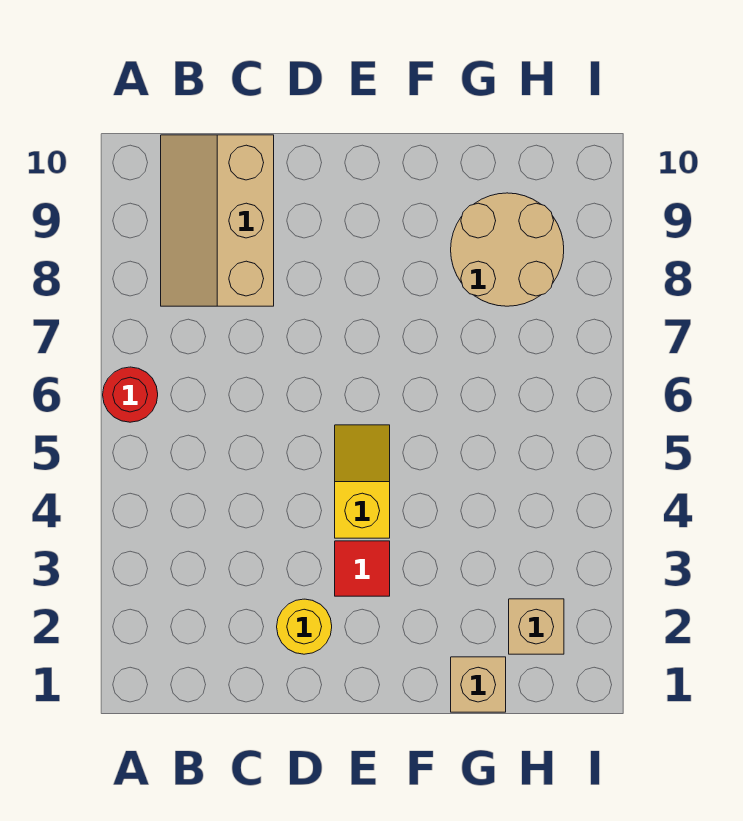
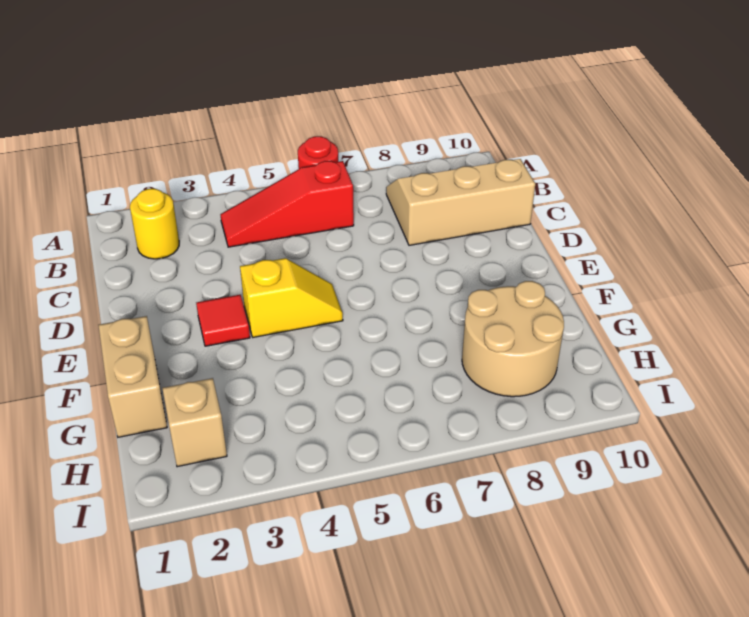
none -> red slope B4:B6 level 1 top 6
yellow round brick D2 level 1 -> yellow round brick B2 level 1
tan brick G1 level 1 -> tan brick F1:G1 level 1

